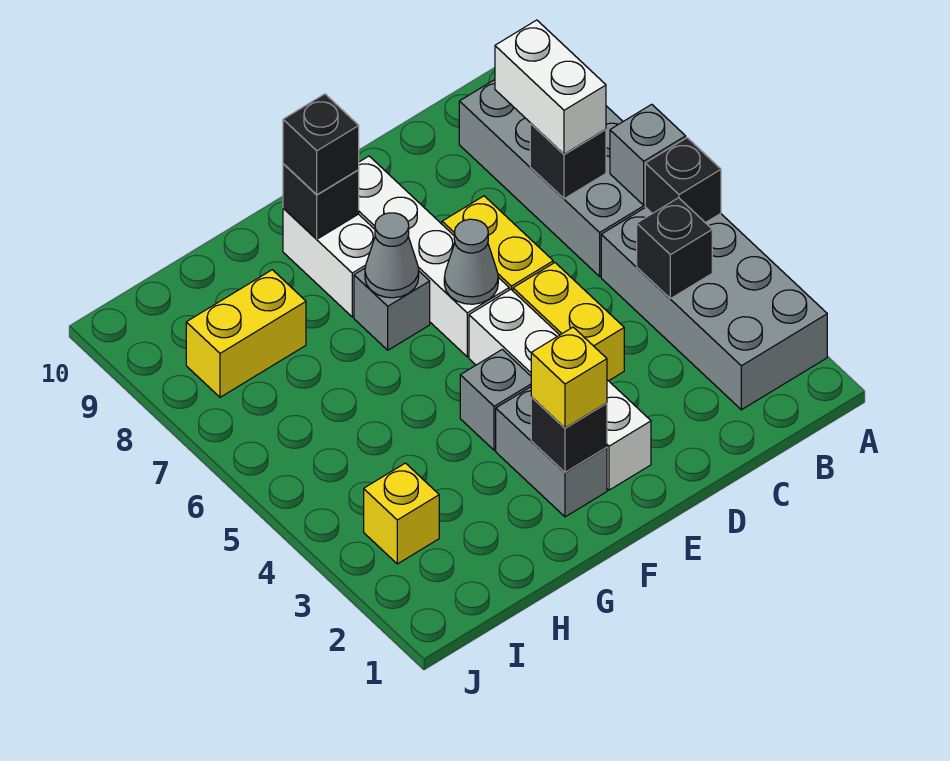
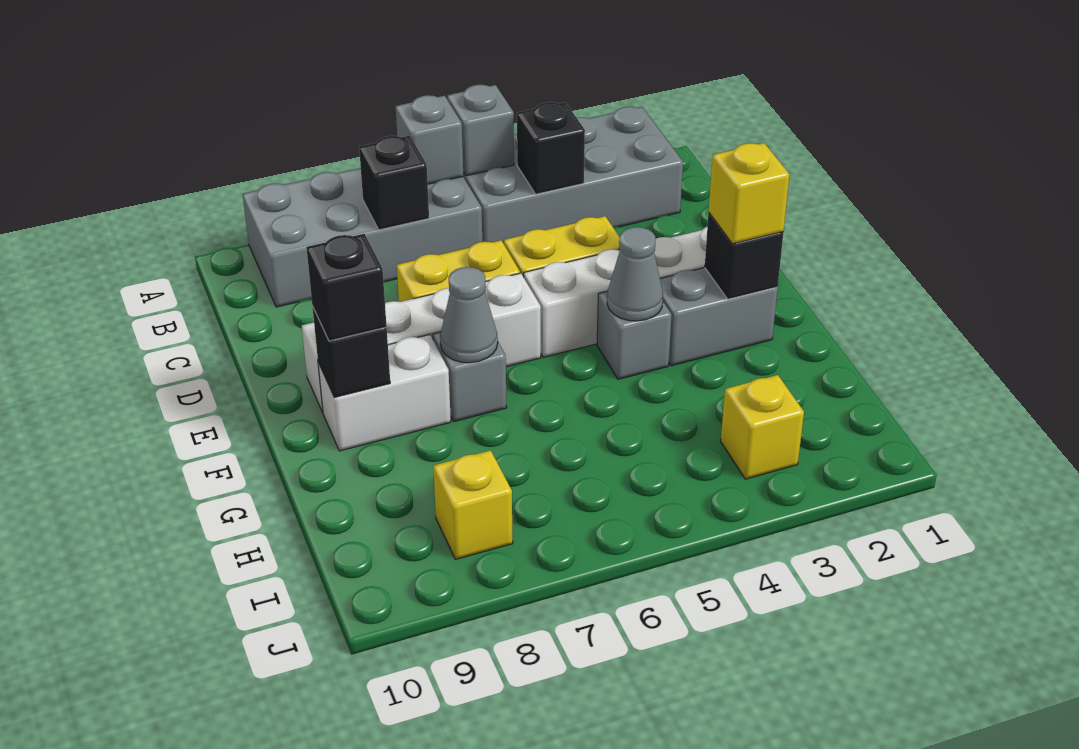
black brick A5 level 2 -> grey brick A5 level 2
white brick B7:B8 level 3 -> none
grey cone E6 level 2 -> grey cone F4 level 2
yellow brick H8:I8 level 1 -> yellow brick I8 level 1

